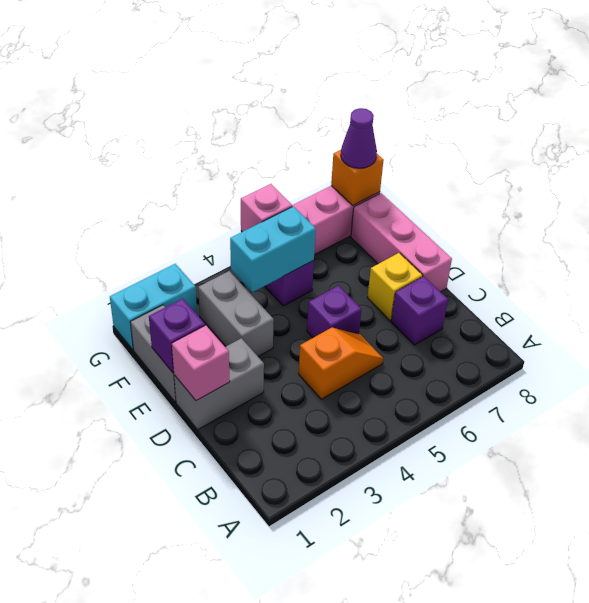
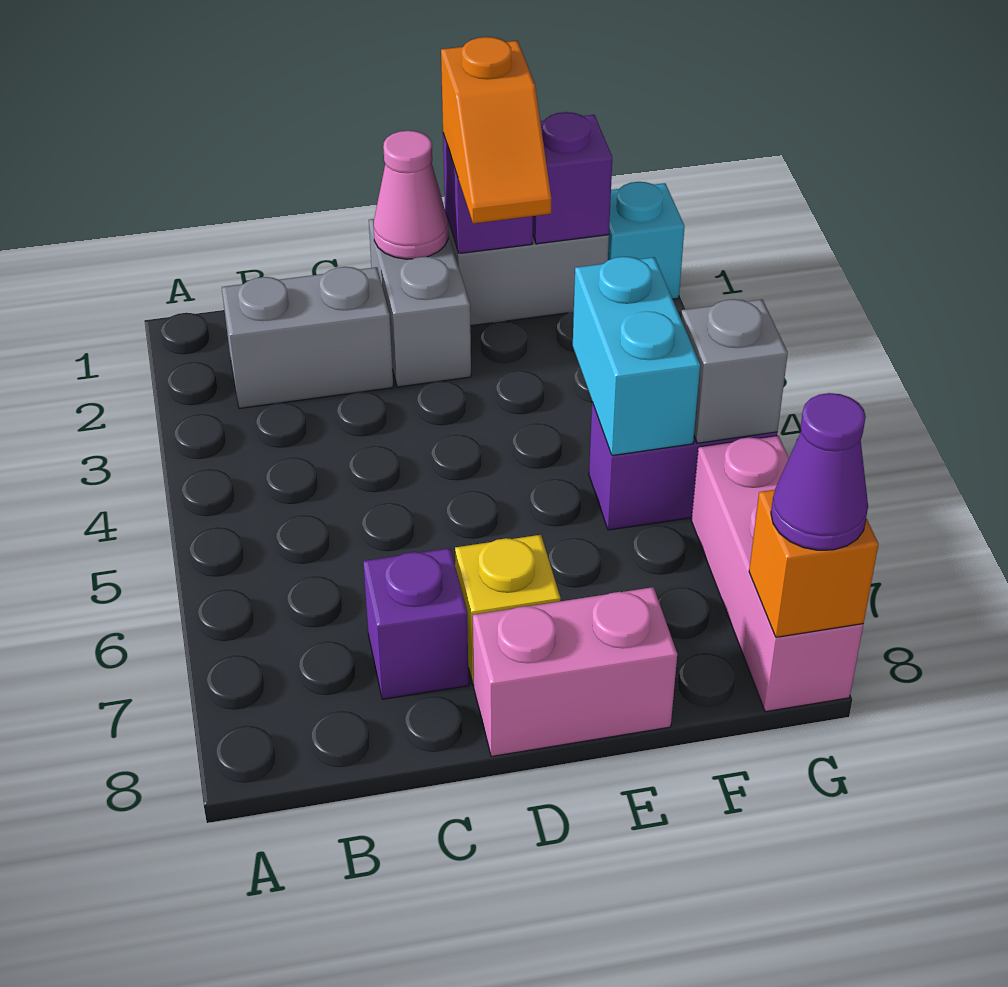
orange slope C4:C5 level 1 top 4 -> orange slope E1:E2 level 3 top 1
pink brick D1 level 2 -> pink cone D1 level 2
purple brick D5 level 1 -> purple brick F1 level 2
pink brick D8:F8 level 1 -> pink brick D8:E8 level 1
grey brick E3:F3 level 1 -> grey brick B2:C2 level 1
cyan brick G1:G2 level 1 -> cyan brick G1 level 1
pink brick G5 level 2 -> grey brick G5 level 2

